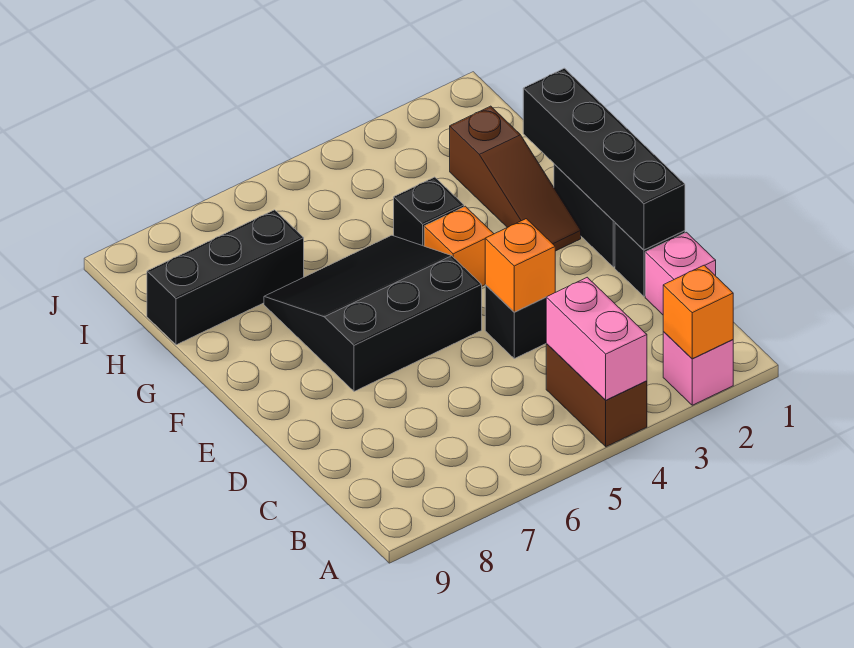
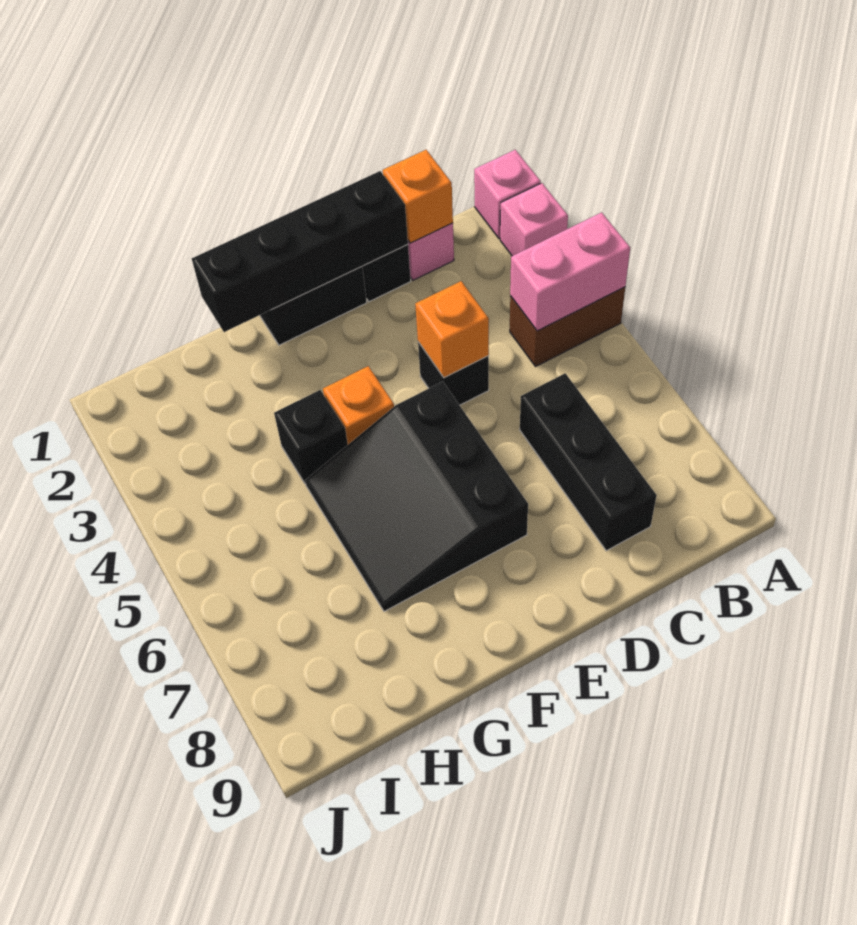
none -> pink brick A1 level 1
orange brick A2 level 2 -> orange brick C1 level 2
brown slope F2:H2 level 1 top H -> none
black brick H7:H9 level 1 -> black brick C6:C8 level 1

